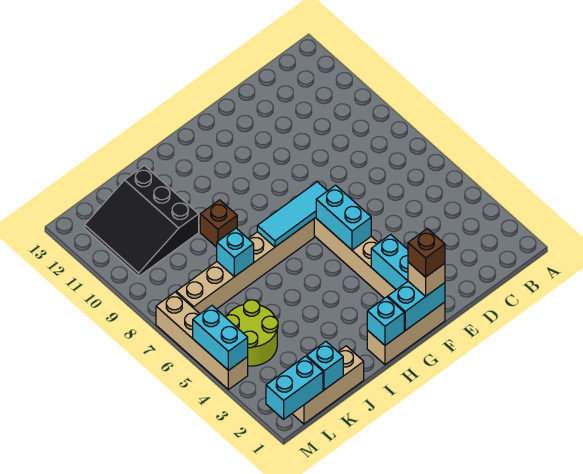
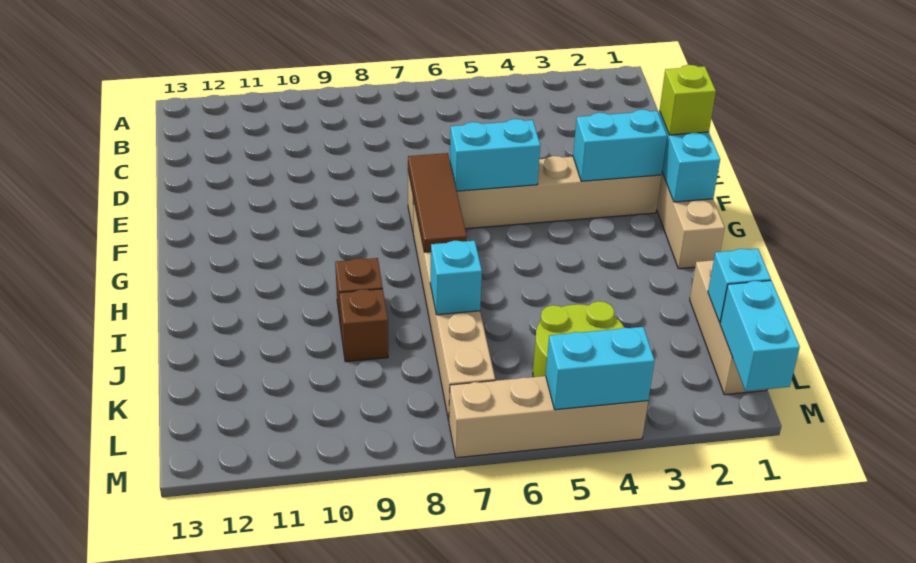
tan brick F1 level 3 -> lime brick F1 level 3
brown brick F1 level 4 -> brown brick J9 level 1
cyan tile F7:H7 level 2 -> brown tile F7:H7 level 2
cyan brick H1 level 2 -> none
black slope J10:L12 level 1 top J -> none

